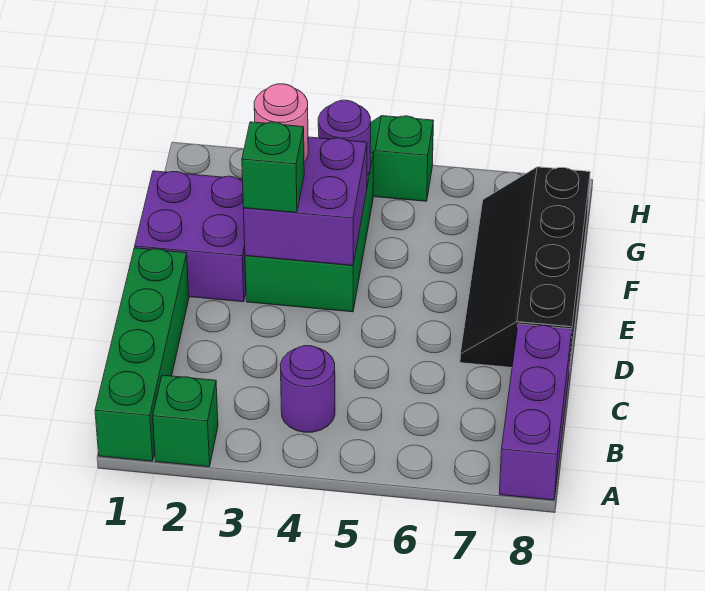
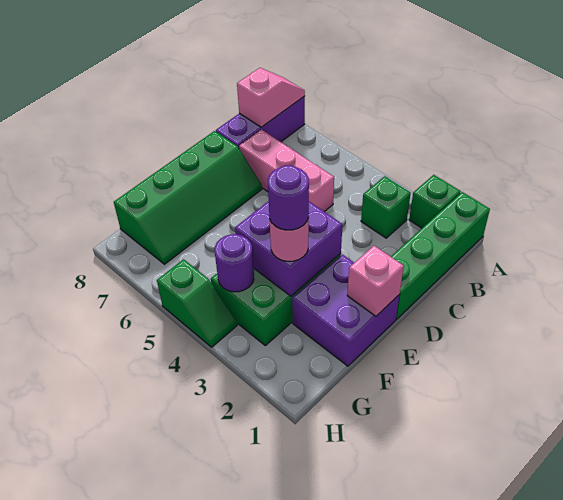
none -> pink slope A8:B8 level 2 top B
purple round brick B4 level 1 -> purple round brick F3 level 4
none -> pink brick C5:C7 level 1
black slope D7:G8 level 1 top 8 -> green slope D7:G8 level 1 top 8
none -> pink brick E1 level 2
green brick E3 level 3 -> green brick B3 level 1

